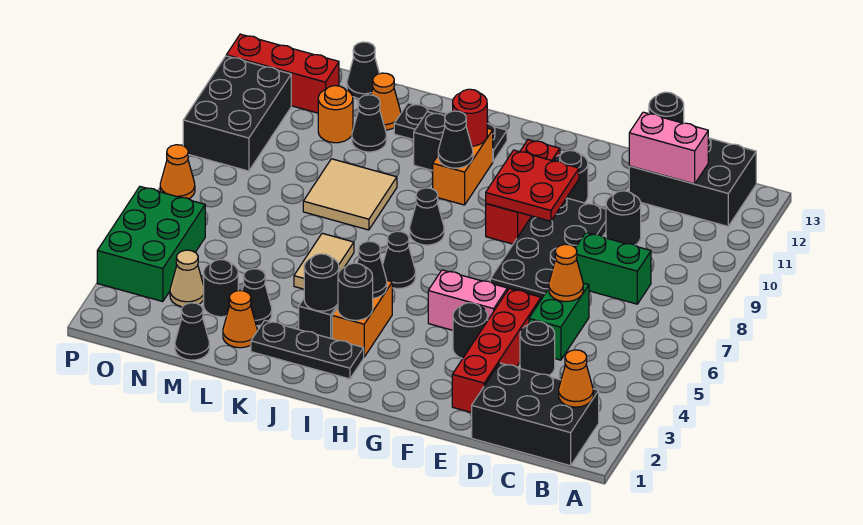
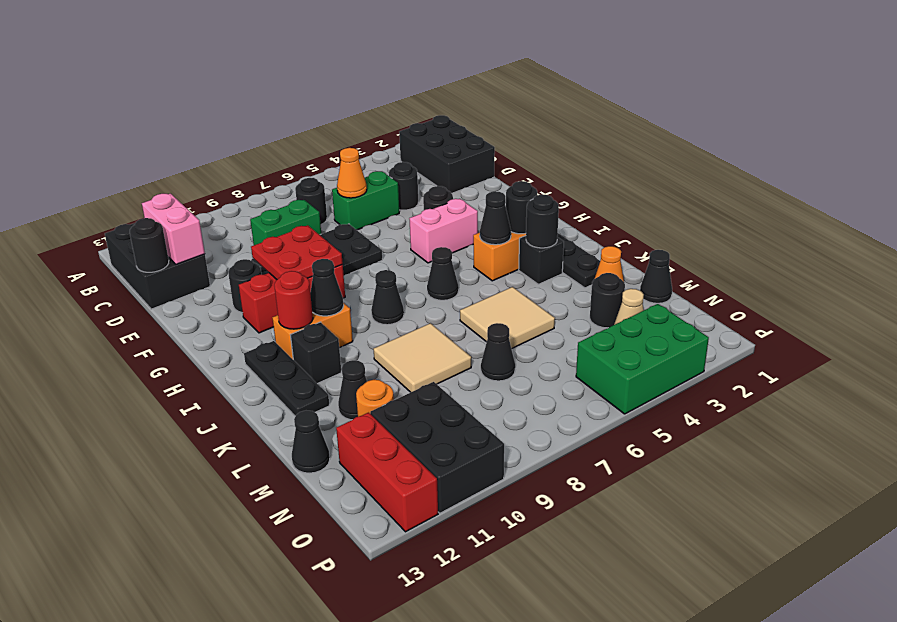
orange cone B2 level 2 -> none
green brick C8:D8 level 1 -> green brick D8:D9 level 1
black round brick D10 level 1 -> black round brick C7 level 1
red brick E2:E5 level 1 -> none
pink brick F5:G5 level 1 -> pink brick G4:G5 level 1
tan tile K5:K6 level 1 -> tan tile K5:L6 level 1
black cone L3 level 1 -> black cone M7 level 1
orange cone L12 level 1 -> none
black brick O9:P11 level 1 -> black brick N10:P11 level 1
orange cone P7 level 1 -> none

